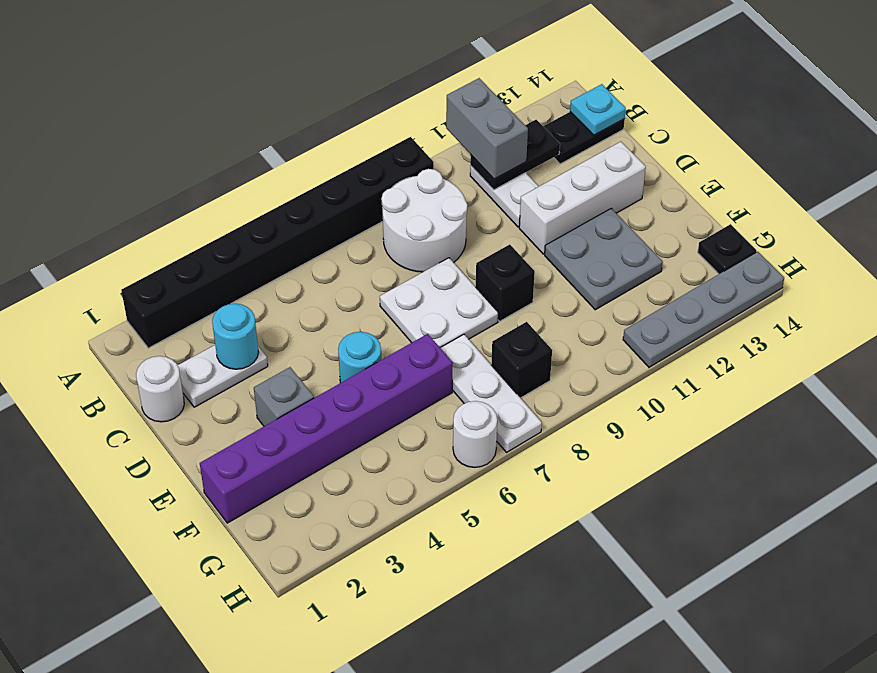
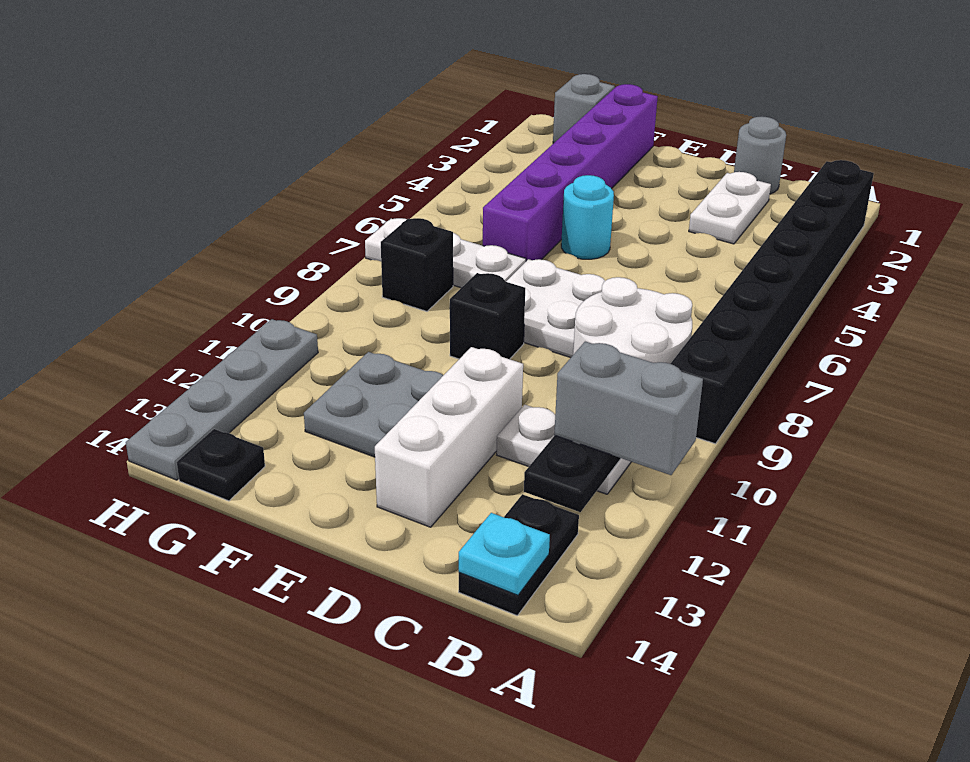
white round brick C1 level 1 -> grey round brick C1 level 1
cyan round brick C3 level 2 -> none
grey brick E3 level 1 -> grey brick G1 level 1
white round brick H6 level 1 -> none

